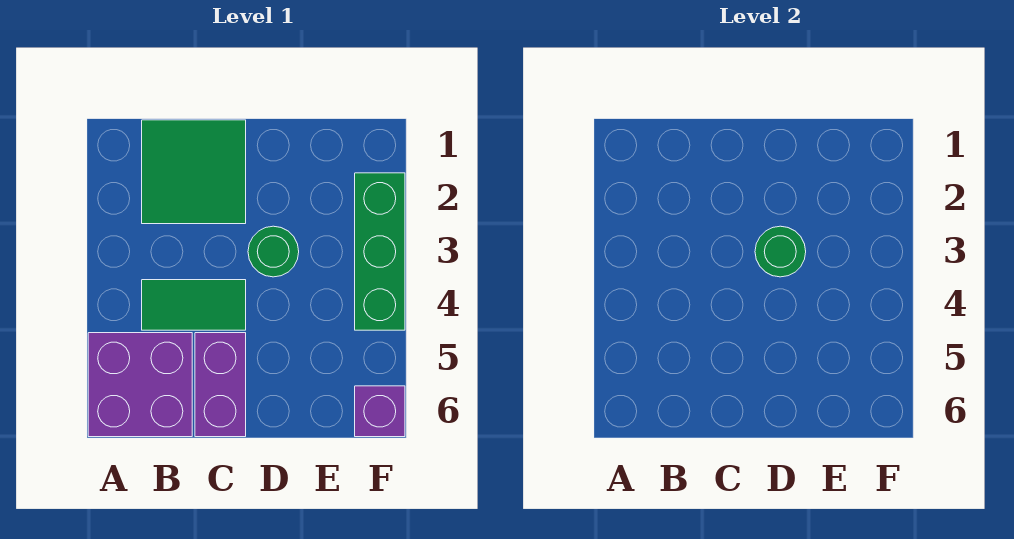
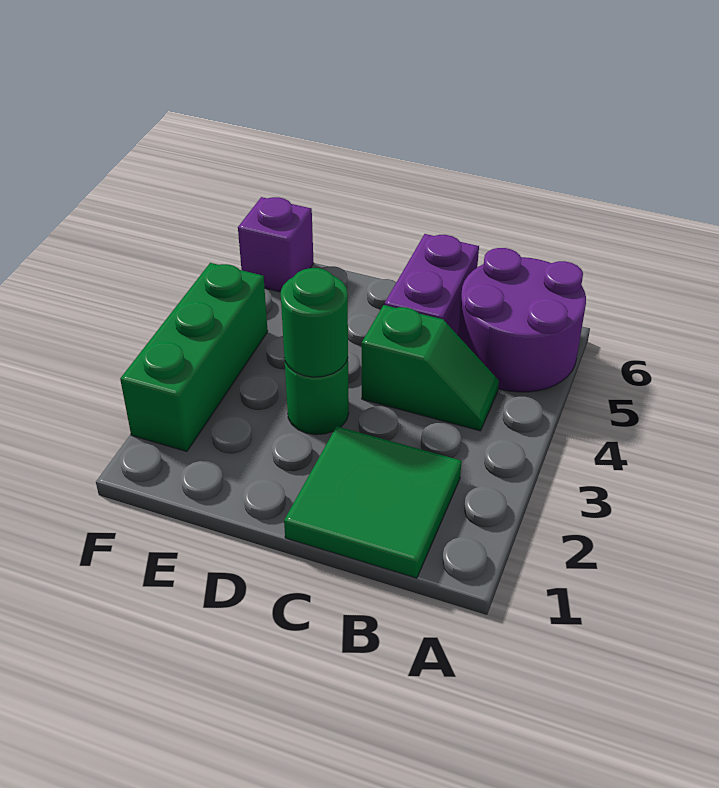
purple brick A5:B6 level 1 -> purple round brick A5:B6 level 1
green tile B4:C4 level 1 -> green slope B4:C4 level 1 top C

